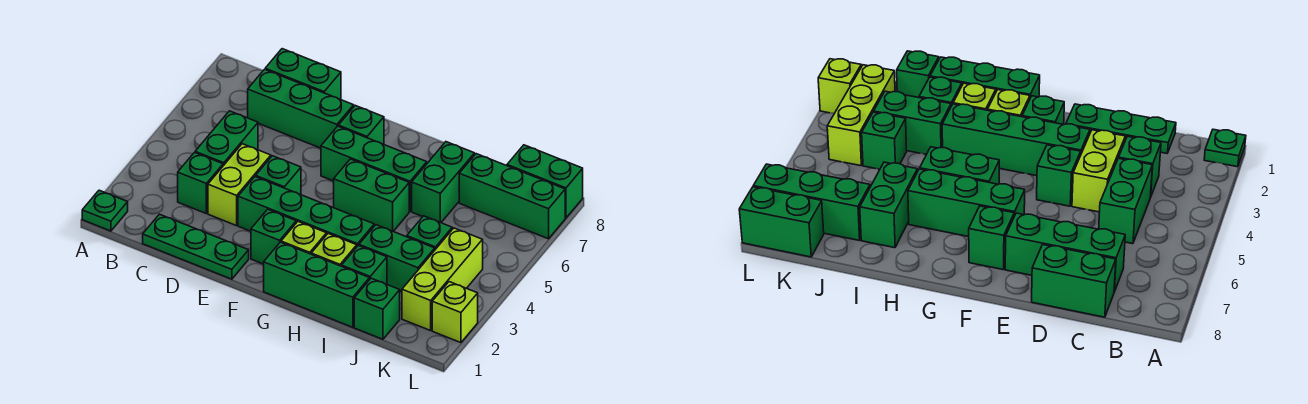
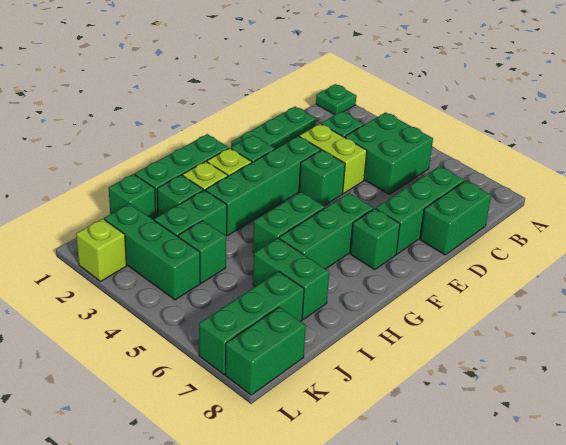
green brick C4:C5 level 1 -> green brick B4:C5 level 1
lime brick K2:K4 level 1 -> green brick K2:K4 level 1

